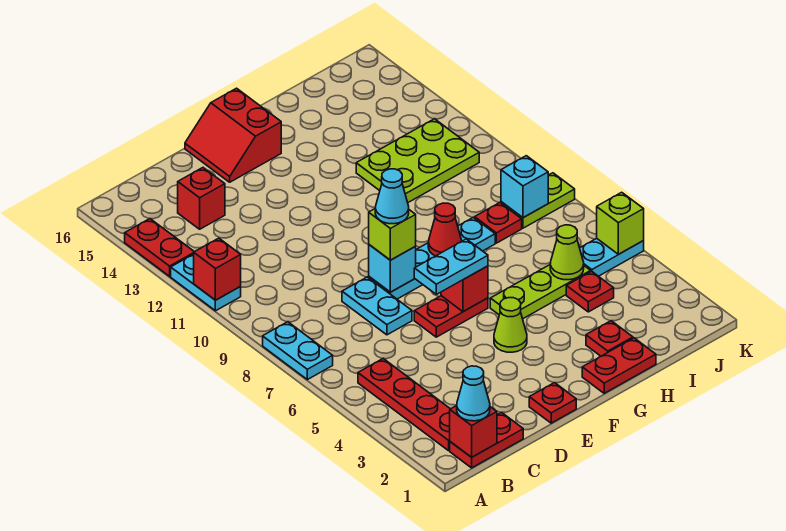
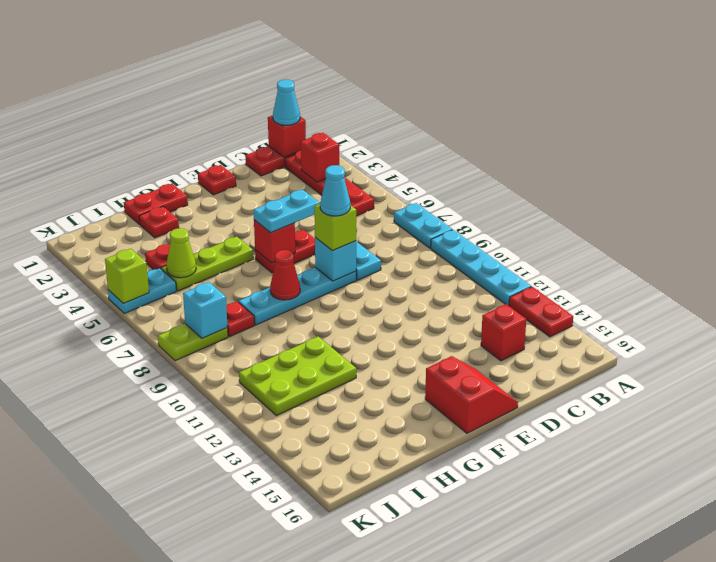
cyan plate A11:A12 level 1 -> cyan plate A9:A12 level 1
red brick A11 level 2 -> red brick B3 level 2
lime cone F4 level 1 -> none

